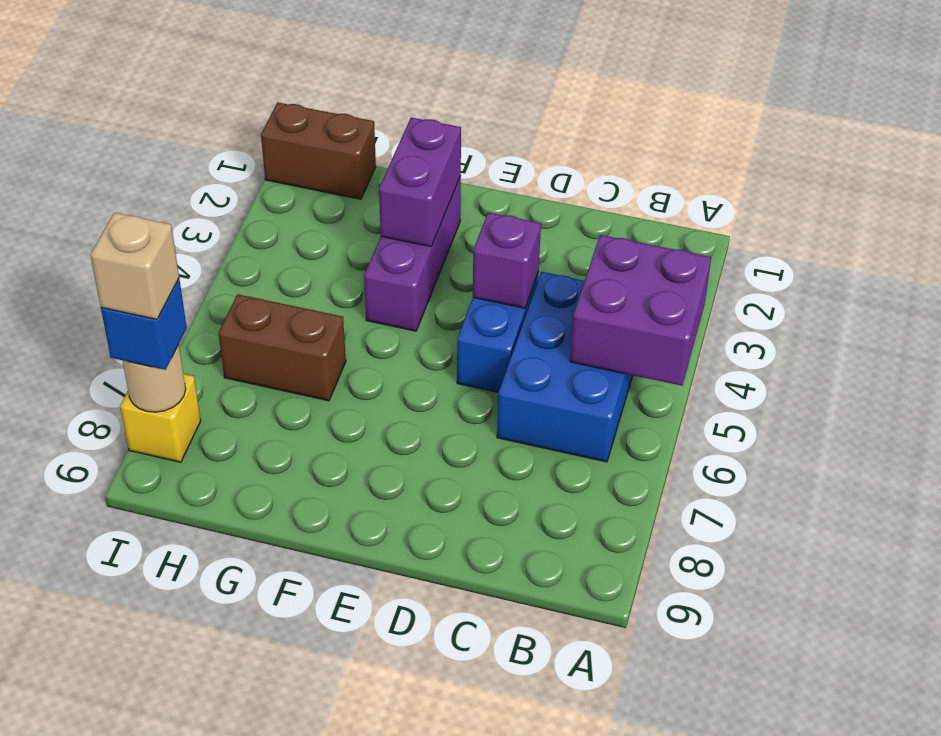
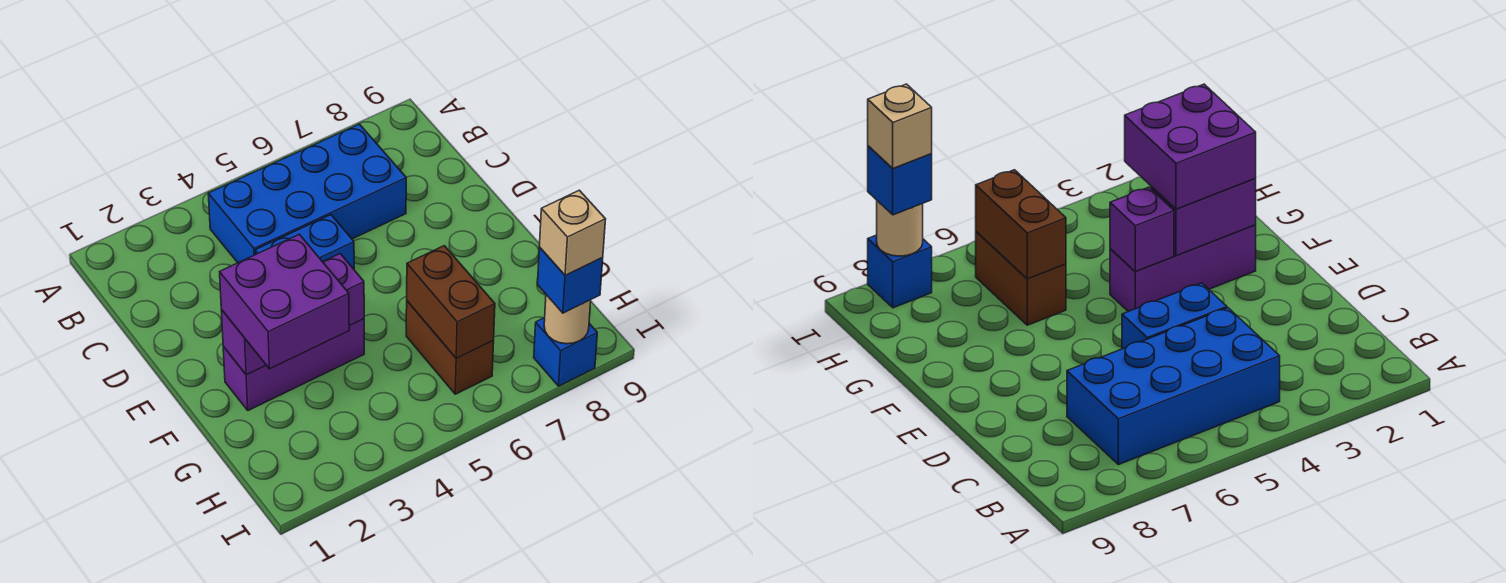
purple brick A4:B5 level 2 -> purple brick F2:G3 level 3
blue brick B4:C6 level 1 -> blue brick B4:C7 level 1
purple brick D4 level 2 -> purple brick F4 level 2
brown brick H1:I1 level 1 -> brown brick G6:H6 level 2
yellow brick I8 level 1 -> blue brick I8 level 1

